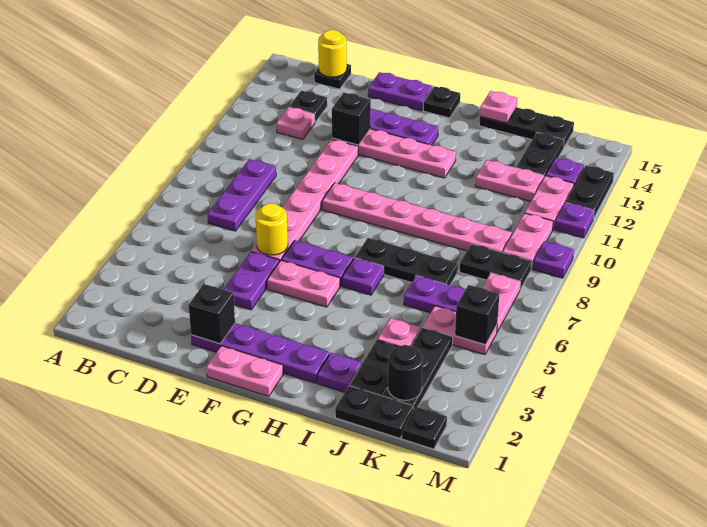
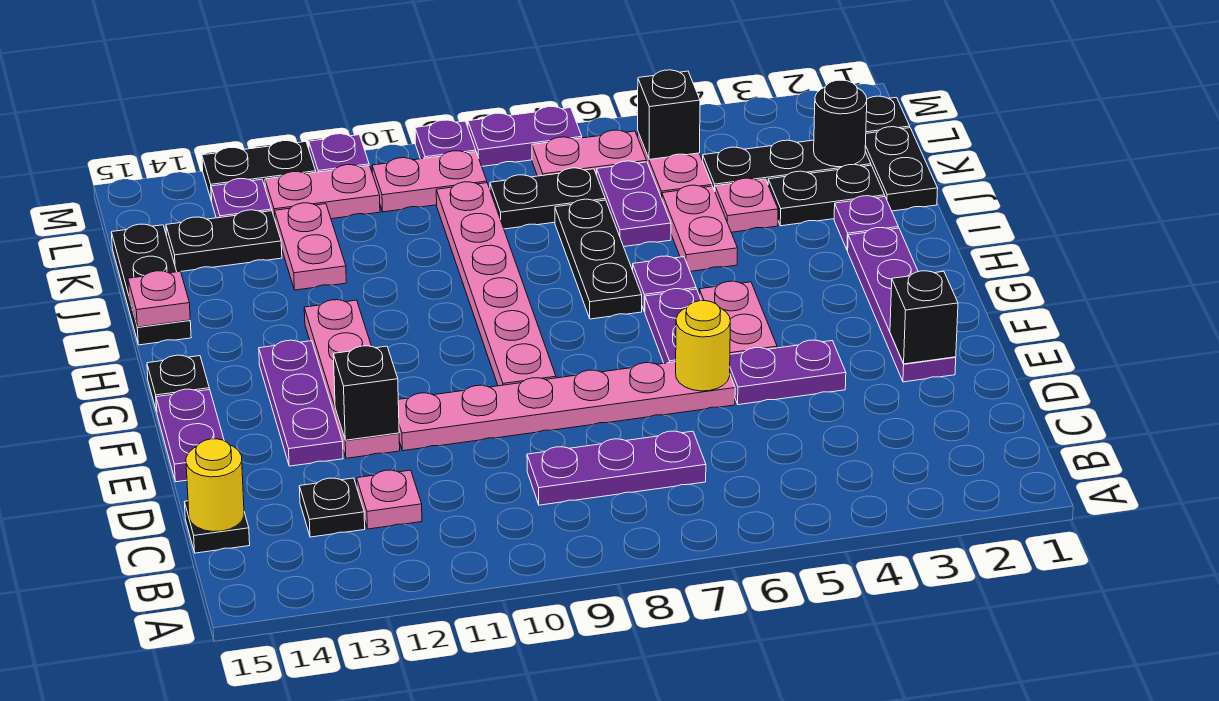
pink plate F1:G1 level 1 -> pink plate I5:J5 level 1
black plate K8:L8 level 1 -> black plate K7:K8 level 1
none -> purple plate M7:M8 level 1

